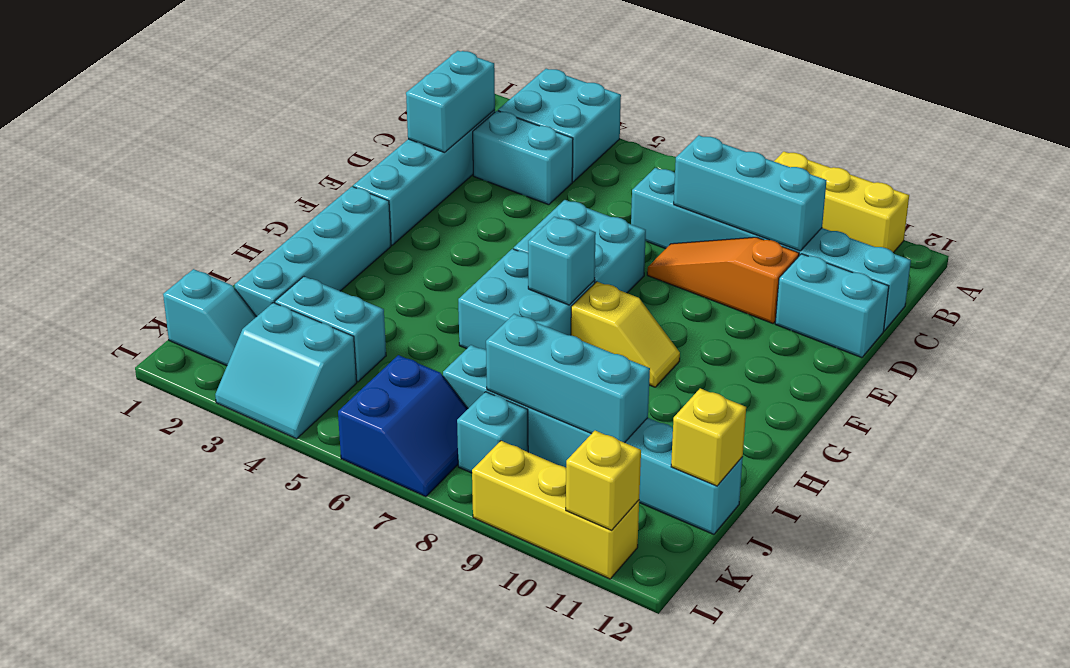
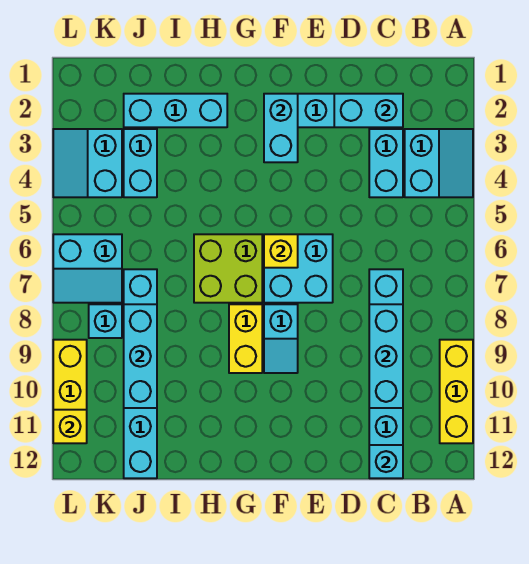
cyan brick A3:B4 level 1 -> cyan slope A3:B4 level 1 top B
orange slope D8:D10 level 1 top 10 -> none
cyan brick D11:D12 level 1 -> cyan brick F2:F3 level 2
cyan brick G2:J2 level 1 -> cyan brick H2:J2 level 1
cyan brick G6:H7 level 1 -> lime brick G6:H7 level 1
cyan brick G7 level 2 -> cyan brick C12 level 2
yellow slope G8:G9 level 1 top 8 -> yellow brick G8:G9 level 1
yellow brick J12 level 2 -> yellow brick F6 level 2
cyan slope K1:K2 level 1 top 1 -> cyan slope F8:F9 level 1 top 8
blue slope K6:L7 level 1 top 6 -> cyan slope K6:L7 level 1 top 6

